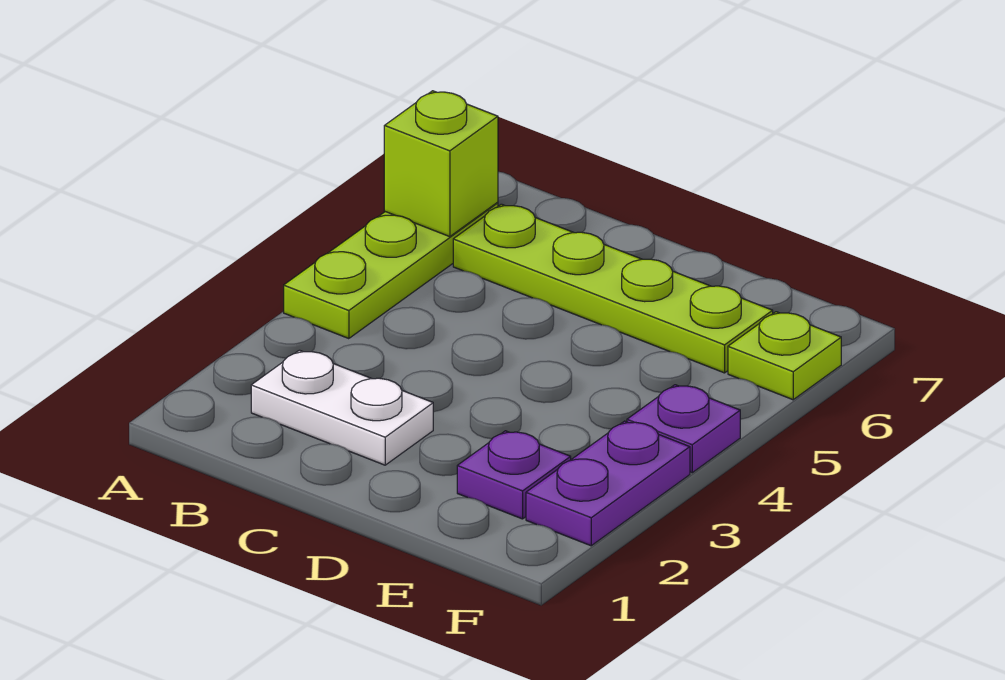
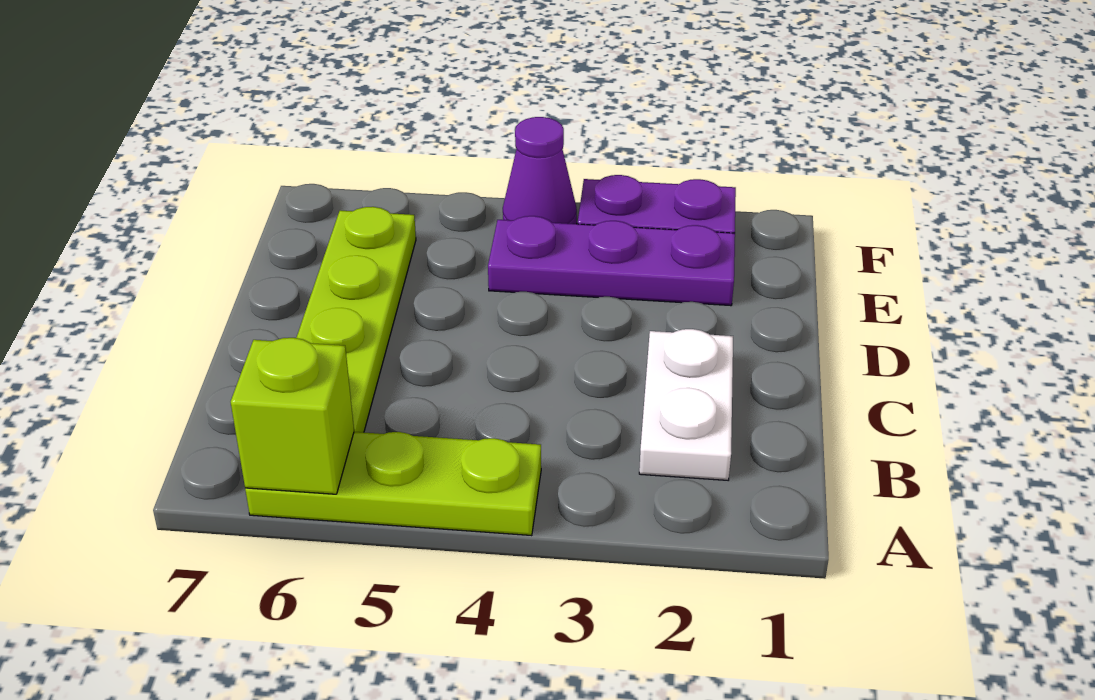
purple plate E2 level 1 -> purple plate E2:E4 level 1
purple plate F4 level 1 -> purple cone F4 level 1
lime plate F6 level 1 -> none

